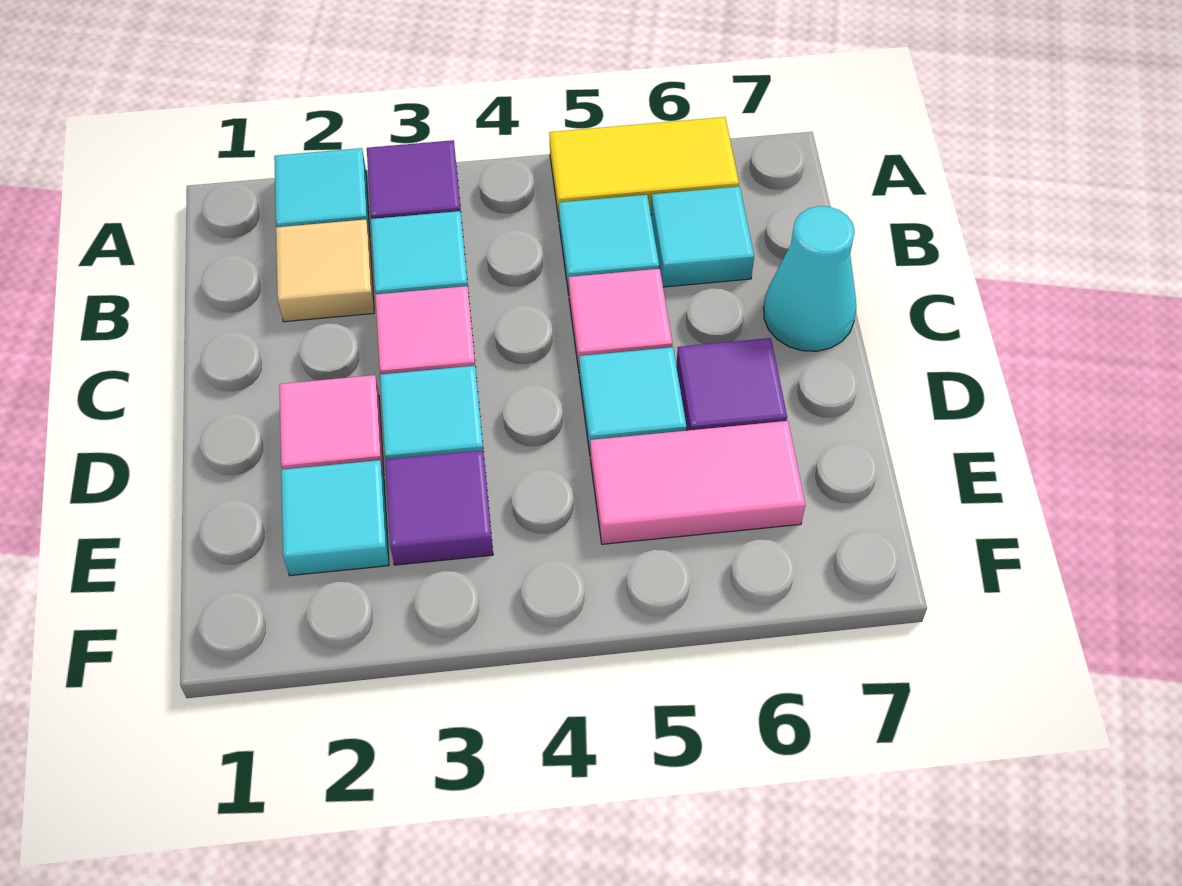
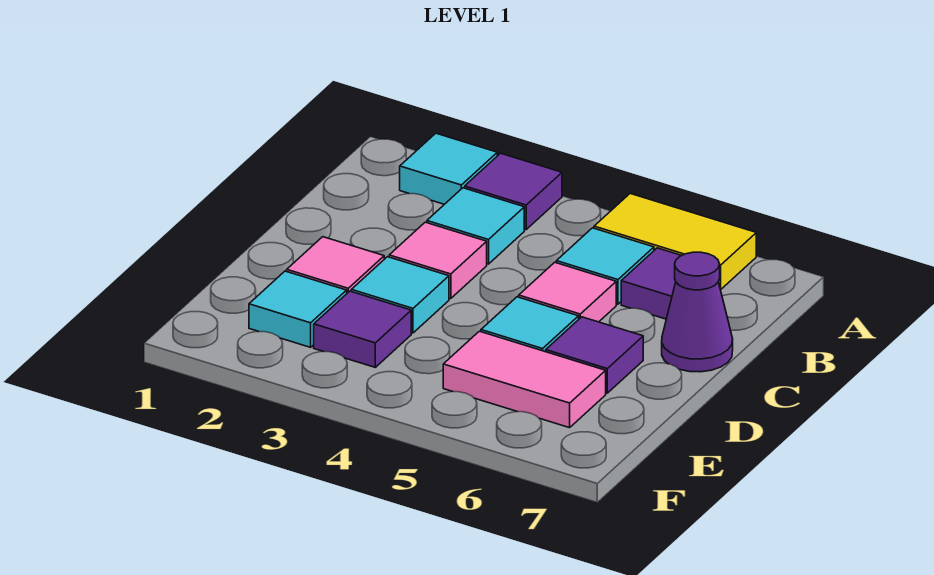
tan tile B2 level 1 -> none
cyan tile B6 level 1 -> purple tile B6 level 1
cyan cone C7 level 1 -> purple cone C7 level 1

